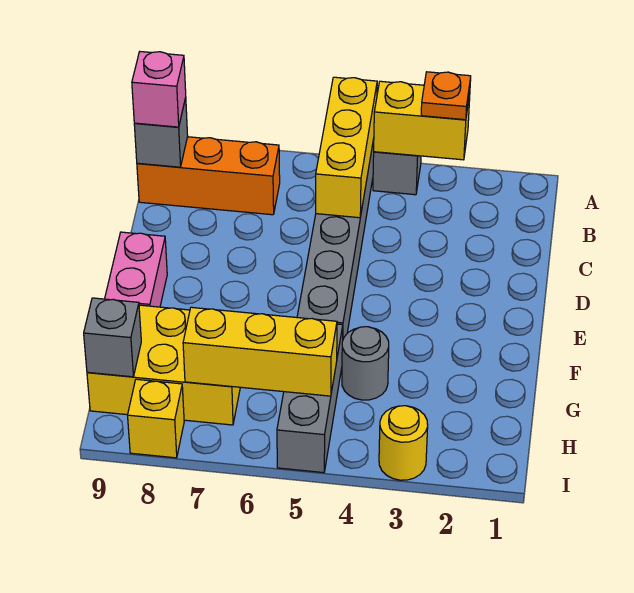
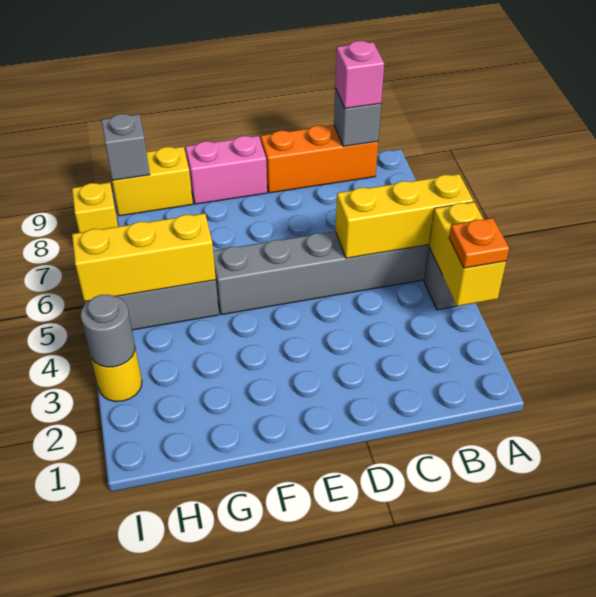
orange brick B7:B9 level 1 -> orange brick B9:D9 level 1
grey round brick G4 level 1 -> grey round brick I3 level 2
yellow brick G7:H9 level 1 -> yellow brick G9:H9 level 1
yellow brick H5:H7 level 2 -> yellow brick G5:I5 level 2

